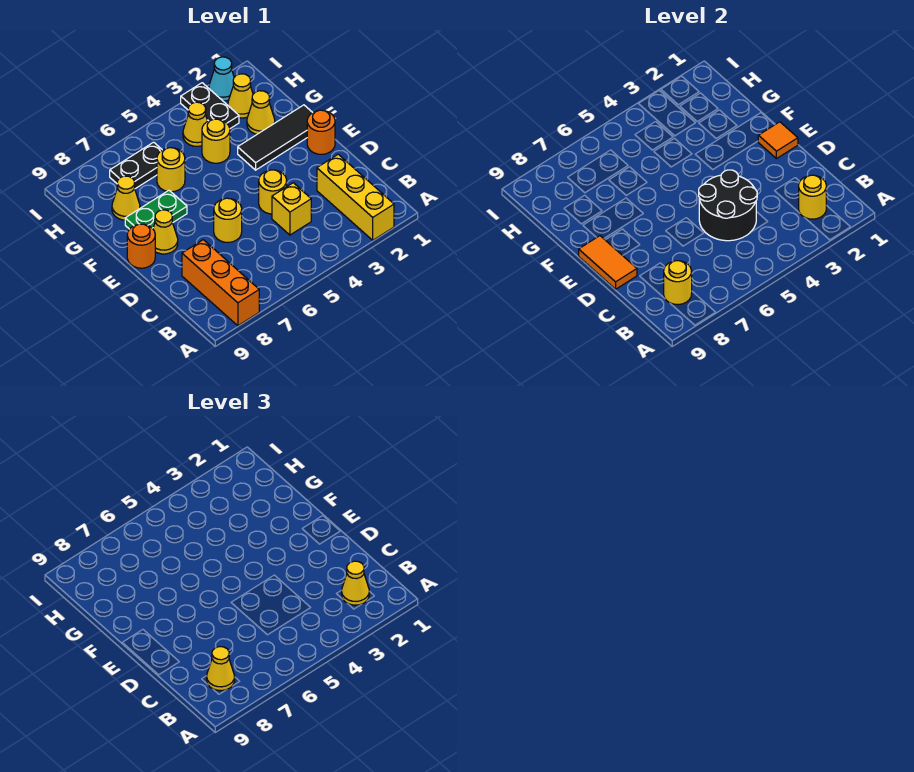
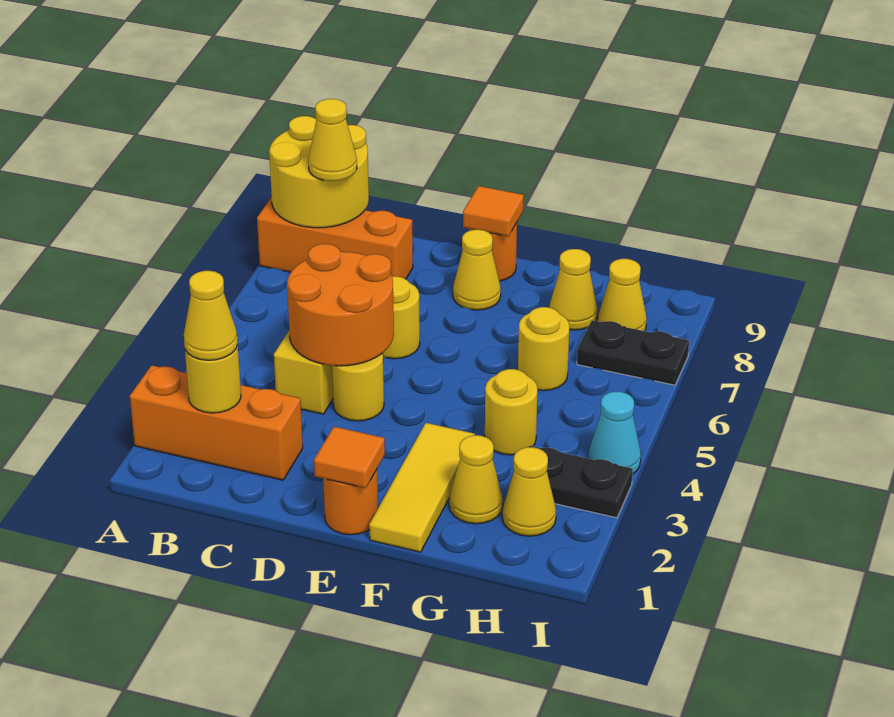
yellow brick A2:C2 level 1 -> orange brick A2:C2 level 1
yellow round brick B8 level 2 -> yellow round brick A8:B9 level 2
black round brick C4:D5 level 2 -> orange round brick C4:D5 level 2
orange tile D9:E9 level 2 -> orange tile E9 level 2
black tile F1:F3 level 1 -> yellow tile F1:F3 level 1
green plate F7:F8 level 1 -> none
yellow cone H4 level 1 -> yellow cone H8 level 1
black plate H6:H7 level 1 -> black plate H7:I7 level 1
cyan cone I2 level 1 -> cyan cone I4 level 1

